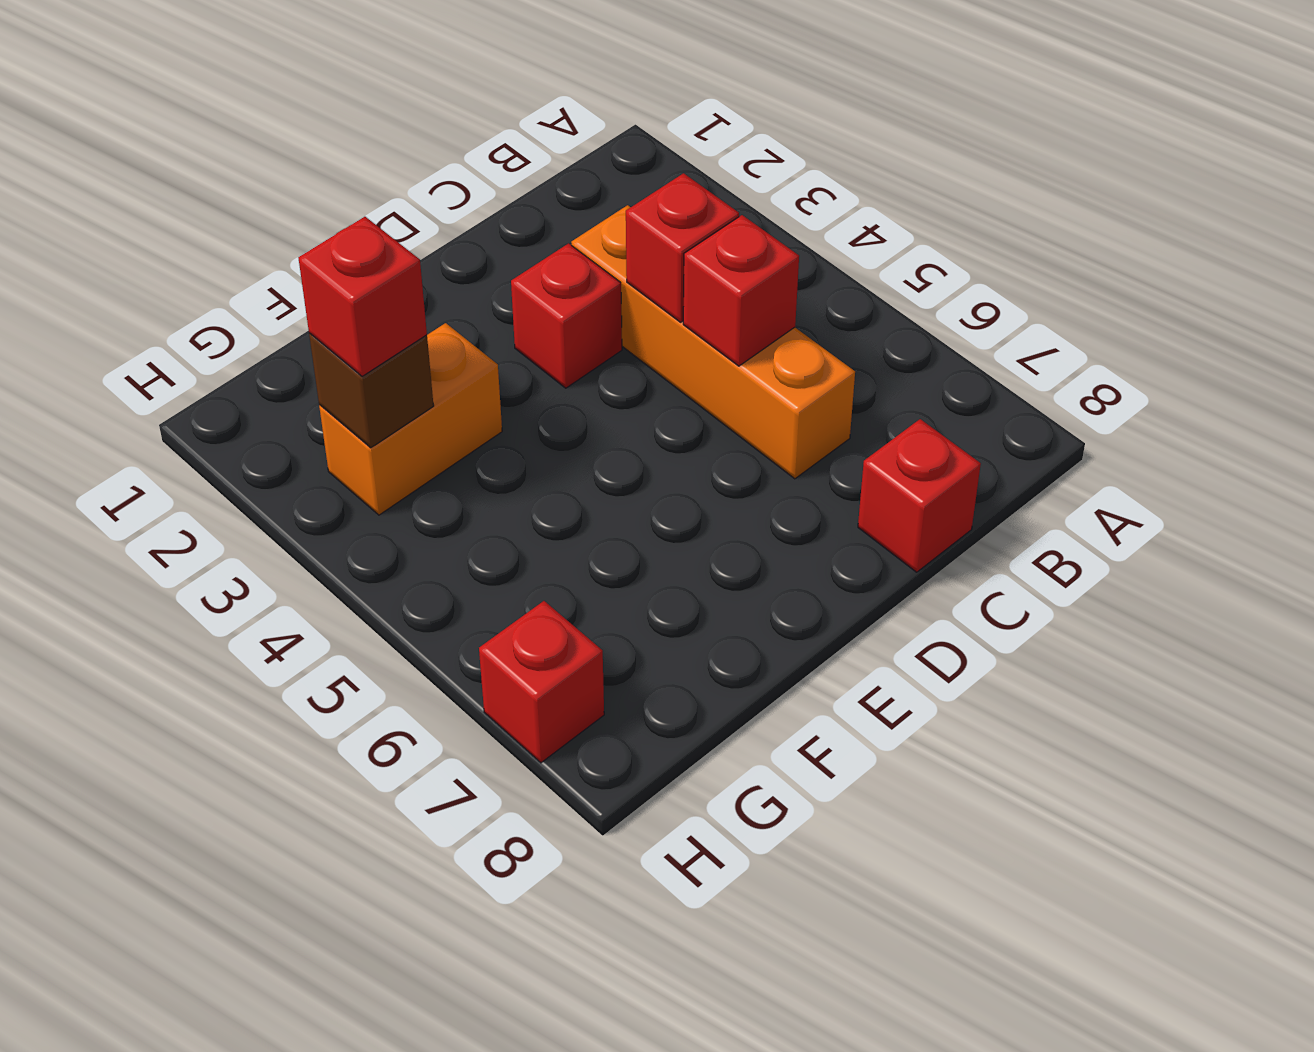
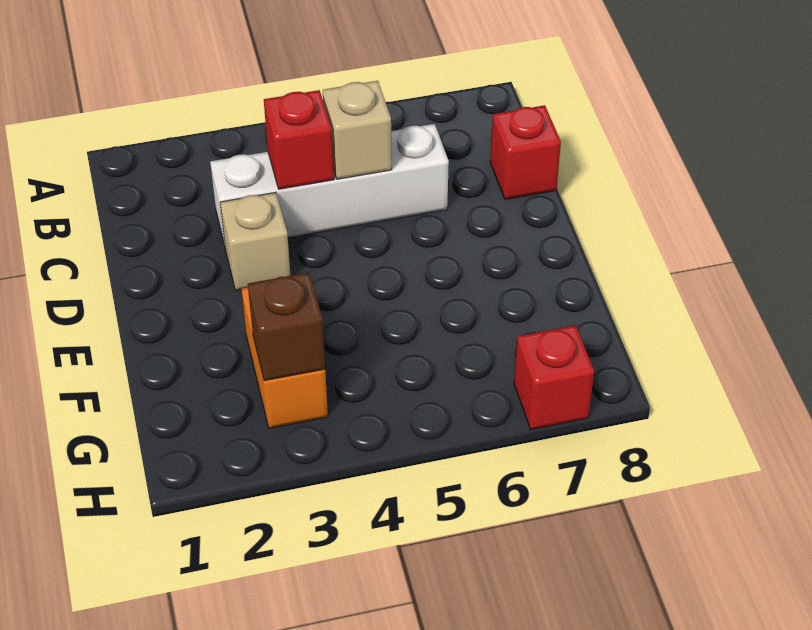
orange brick C3:C6 level 1 -> white brick C3:C6 level 1
red brick C5 level 2 -> tan brick C5 level 2
red brick D3 level 1 -> tan brick D3 level 1
red brick G3 level 3 -> none

